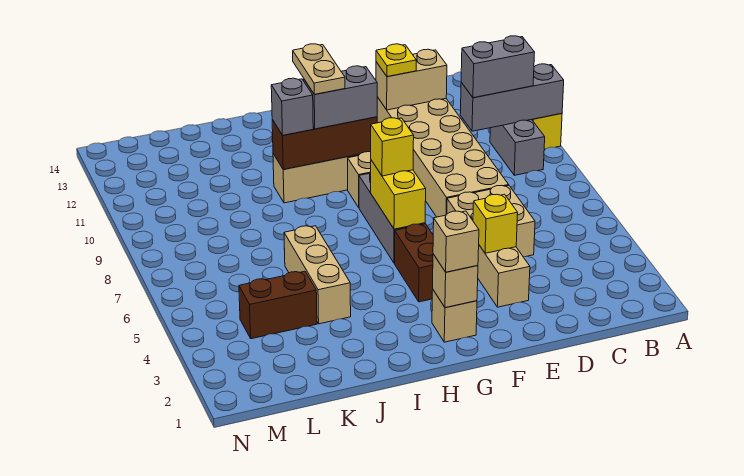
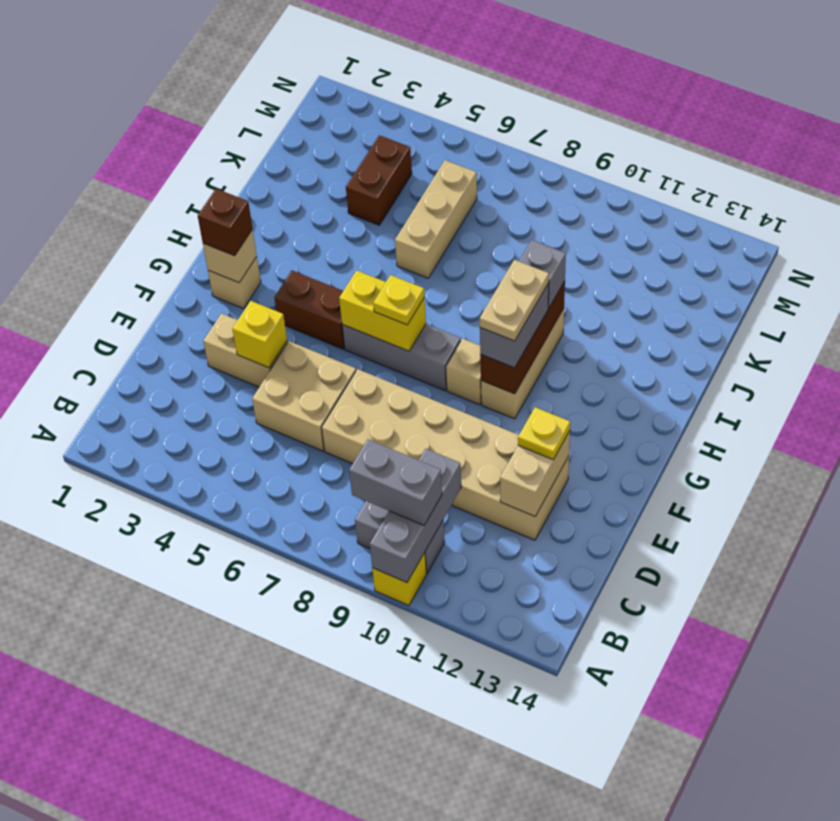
grey brick B10:C10 level 3 -> grey brick B9:B10 level 3
tan brick G2 level 3 -> brown brick G2 level 3
yellow brick G7 level 3 -> yellow plate G7 level 3
tan plate H10:H11 level 4 -> tan plate G10:H10 level 4
tan brick J4:J6 level 1 -> tan brick J6:L6 level 1

